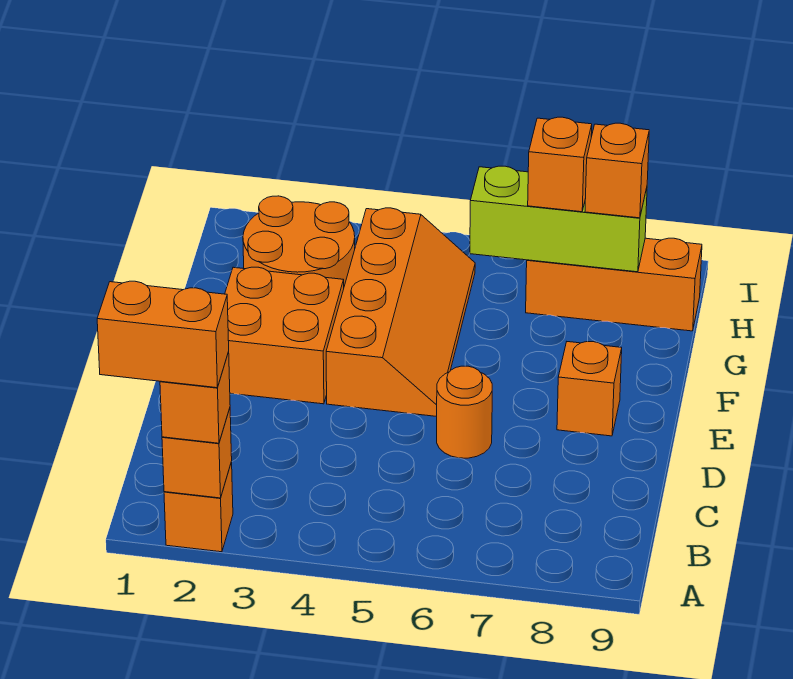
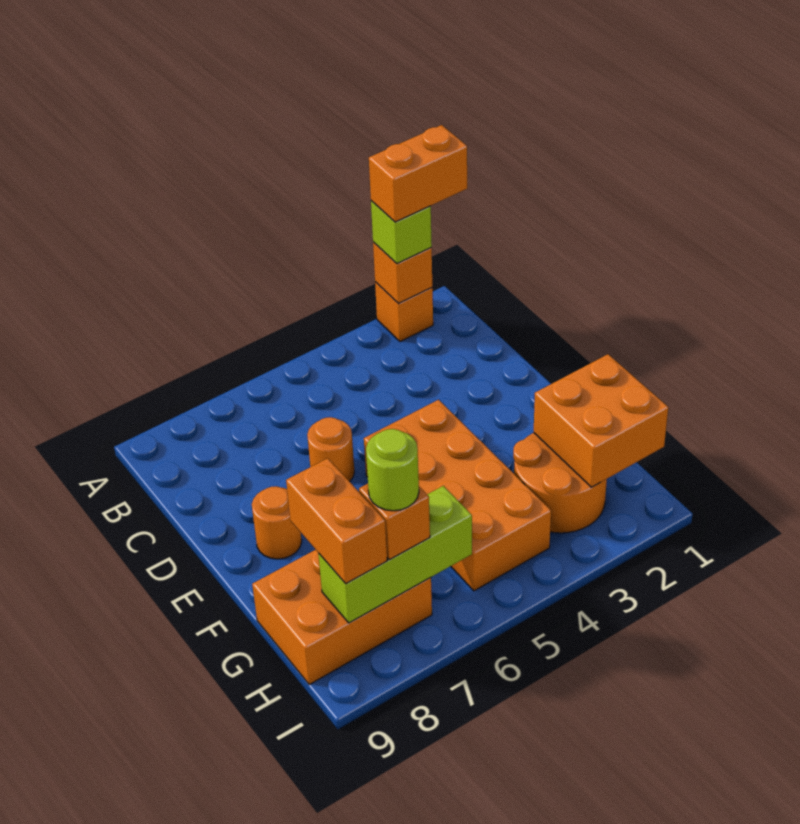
orange brick A2 level 3 -> lime brick A2 level 3
orange brick E2:F3 level 1 -> orange brick G1:H2 level 2
orange slope E4:H5 level 1 top 4 -> orange brick E4:H5 level 1
orange brick E8 level 1 -> orange round brick E8 level 1
orange brick H7:H9 level 1 -> orange brick G7:H9 level 1
none -> lime round brick H7 level 4
orange brick H8 level 3 -> orange brick G8:H8 level 3

